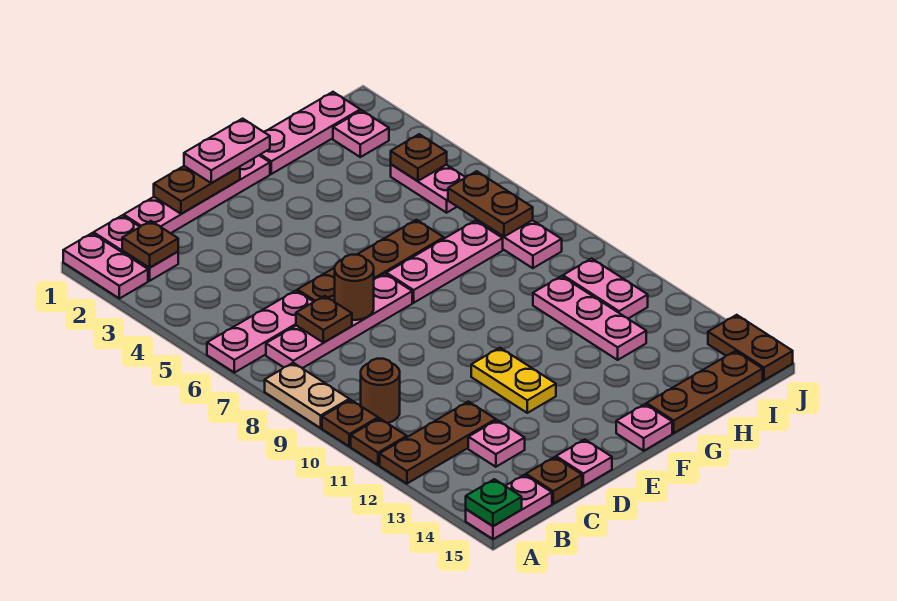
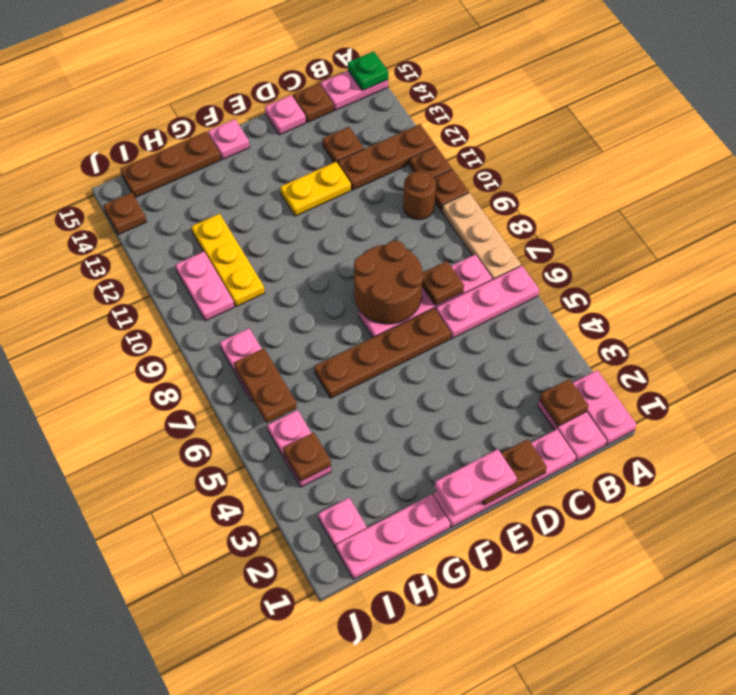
tan plate A8:A9 level 1 -> tan plate A7:A9 level 1
pink plate C13 level 1 -> brown plate C13 level 1
brown round brick D7 level 2 -> brown round brick D7:E8 level 2
yellow plate E11:E12 level 1 -> yellow plate D12:E12 level 1
pink plate F7:H7 level 1 -> none
pink plate H10:H12 level 1 -> yellow plate H10:H12 level 1
brown plate J14:J15 level 1 -> brown plate J14 level 1

